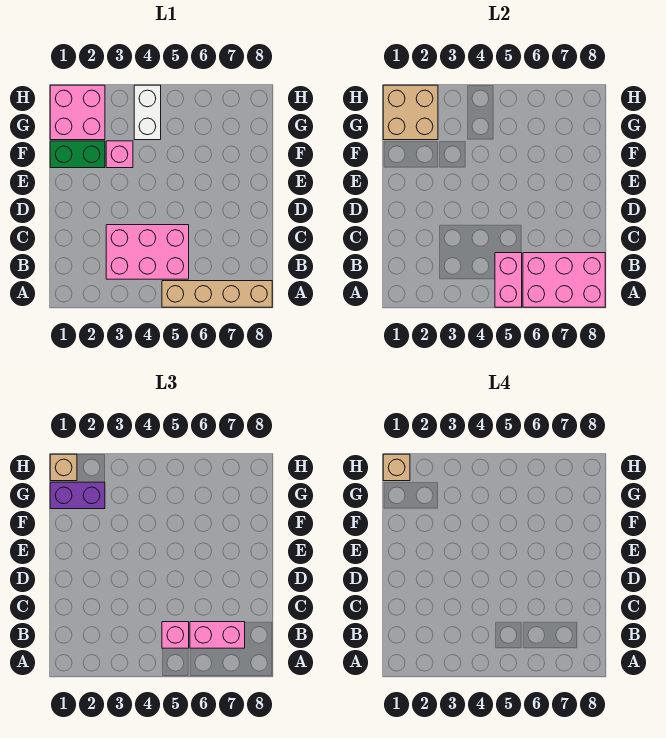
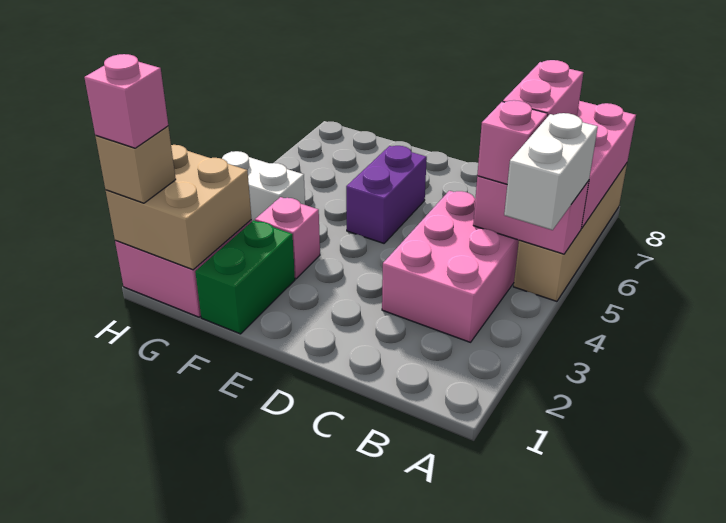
none -> white brick A4:A5 level 3
purple brick G1:G2 level 3 -> purple brick E5:E6 level 1
tan brick H1 level 4 -> pink brick H1 level 4

